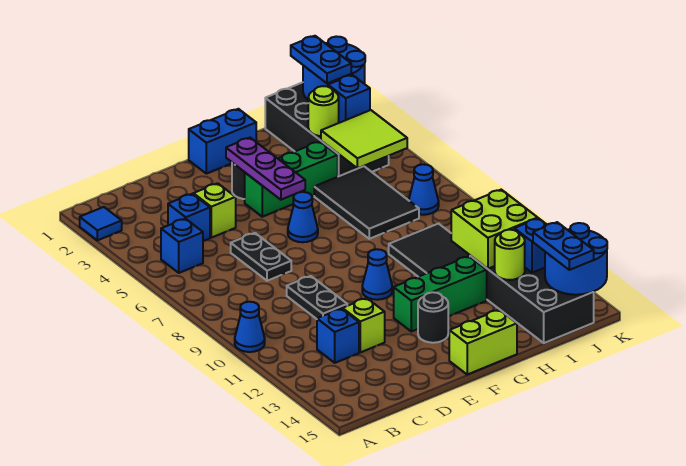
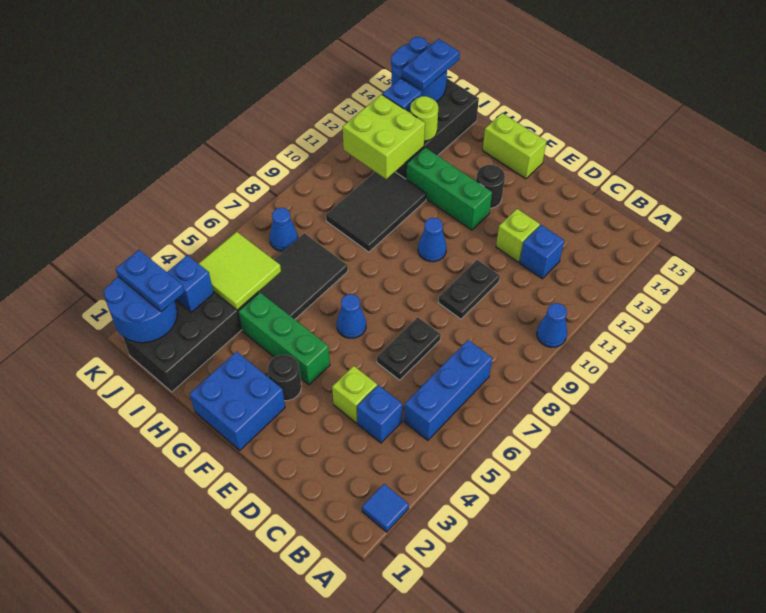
blue brick B5 level 1 -> blue brick B5:B7 level 1
blue brick F1:G1 level 1 -> blue brick F1:G2 level 1
purple plate F3:F5 level 2 -> none
lime round brick I3 level 2 -> none
blue plate J1:J2 level 3 -> blue plate J2:K2 level 3

